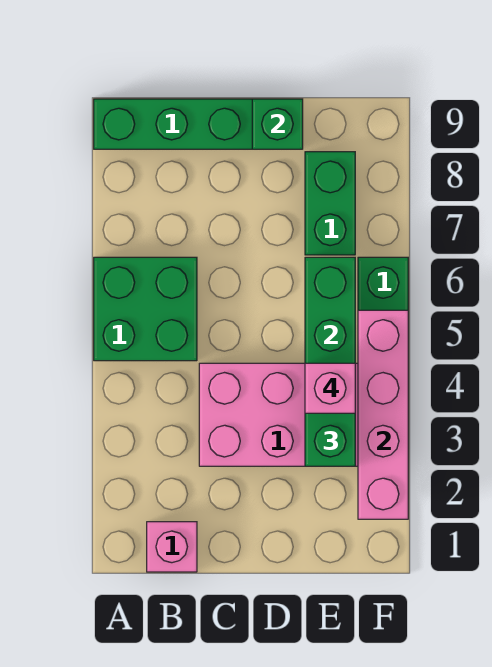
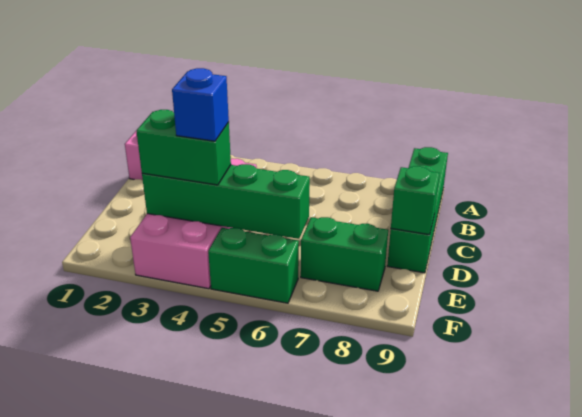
green brick A5:B6 level 1 -> none
pink brick E4 level 4 -> blue brick E4 level 4
pink brick F2:F5 level 2 -> none

